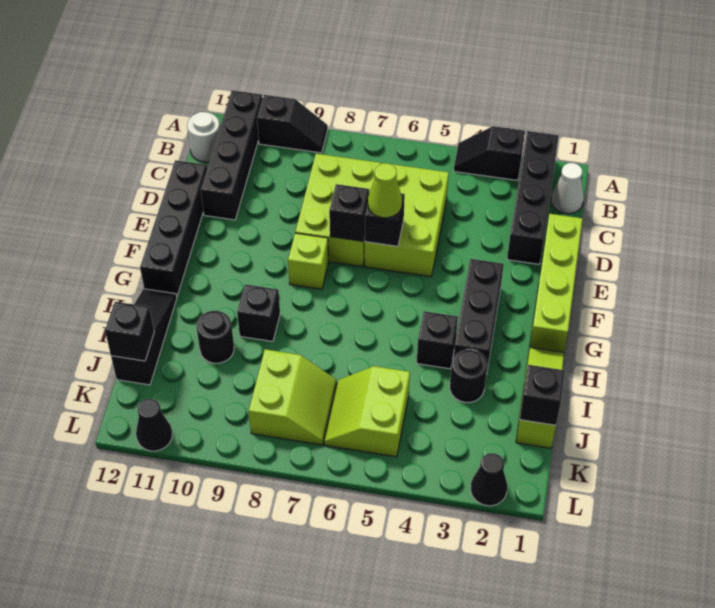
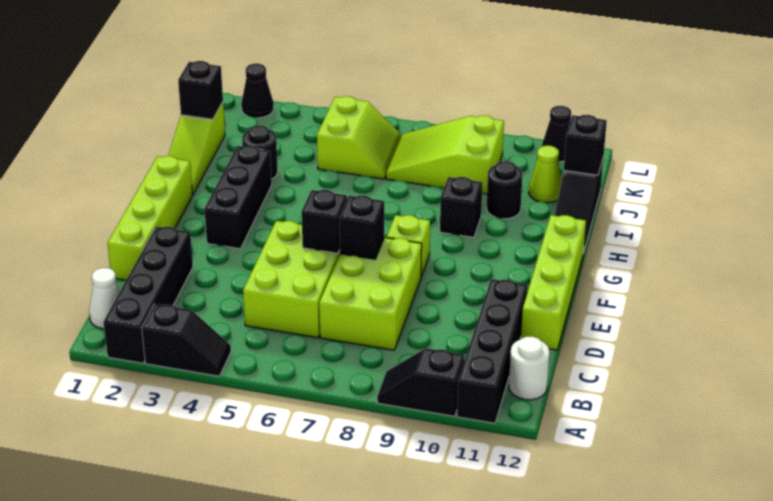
black brick D12:G12 level 1 -> lime brick D12:G12 level 1
lime cone E6 level 3 -> lime cone J11 level 1
black brick H4 level 1 -> none
lime slope J7:K8 level 1 top 8 -> lime slope J7:K9 level 1 top 9

